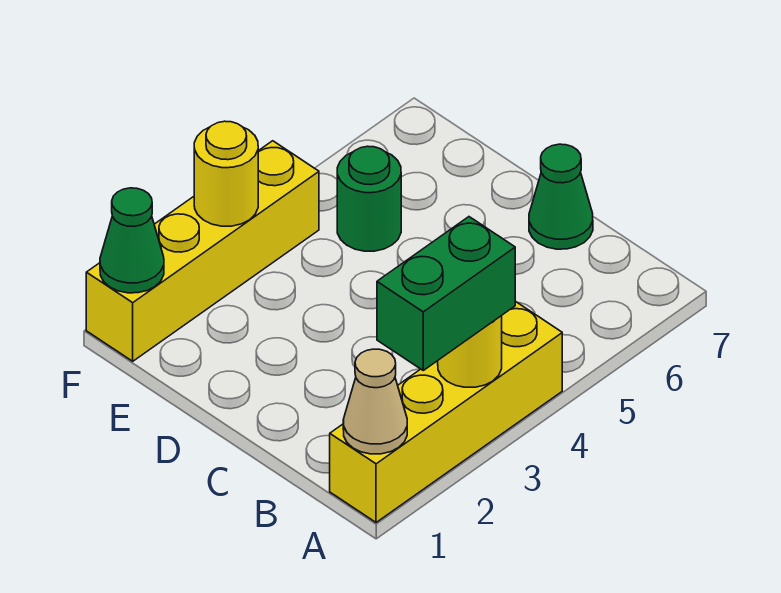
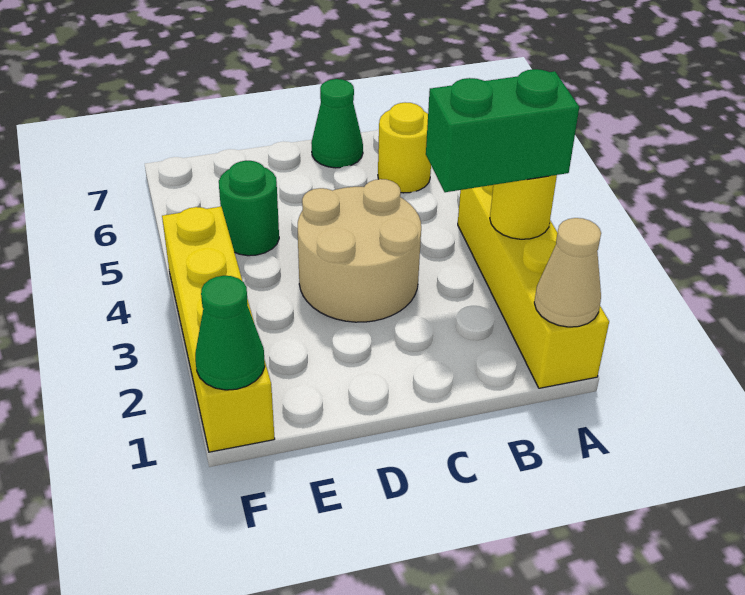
green brick A2:A3 level 3 -> green brick A3:B3 level 3
none -> tan round brick C3:D4 level 1
yellow round brick F3 level 2 -> yellow round brick B6 level 1

